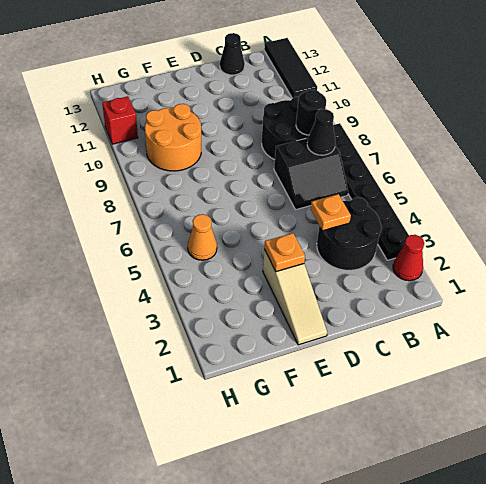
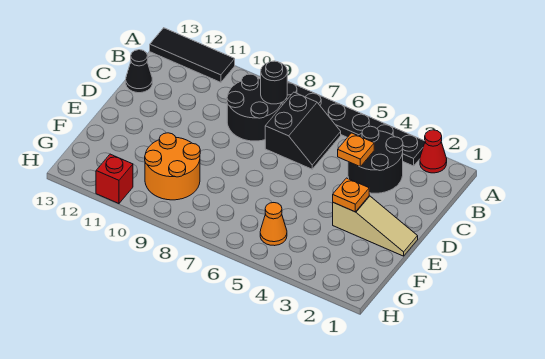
black cone B7 level 2 -> none

